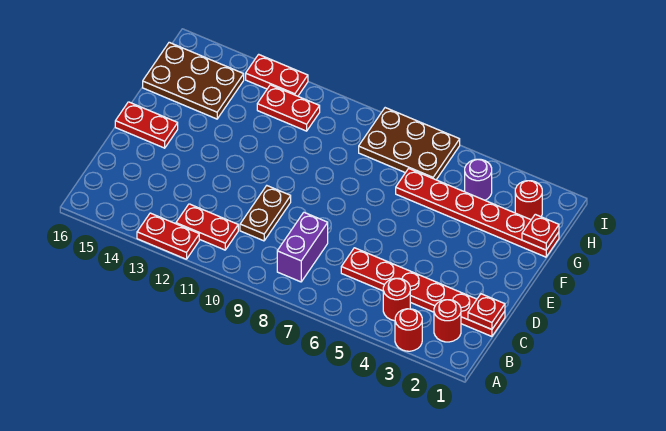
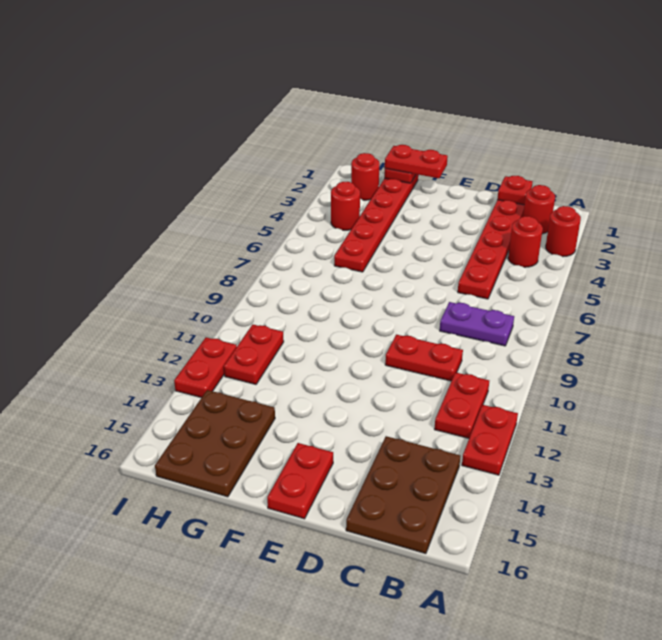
purple brick B8:C8 level 1 -> purple plate B8:C8 level 1
brown plate C10:D10 level 1 -> red plate C10:D10 level 1
none -> red plate F1:G1 level 3
purple round brick H4 level 1 -> red round brick H4 level 1
brown plate H6:I8 level 1 -> brown plate B14:C16 level 1

